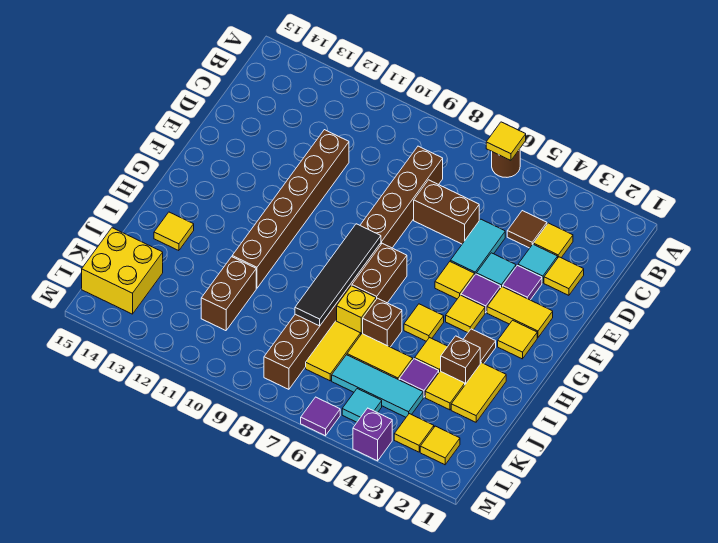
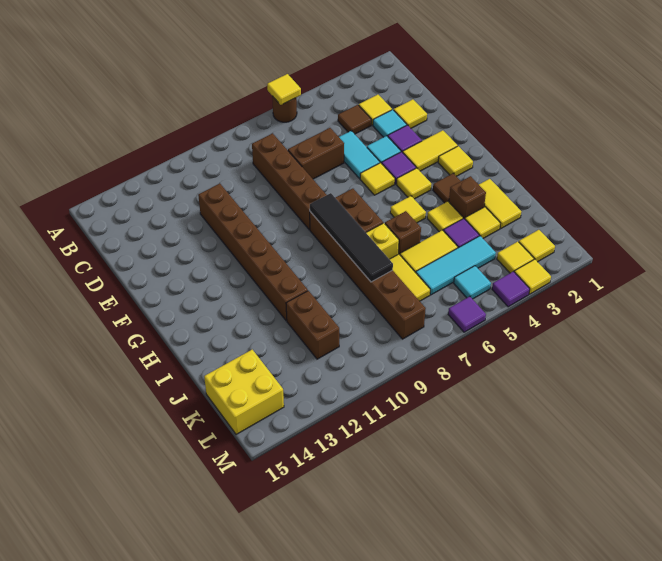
yellow tile I14 level 1 -> yellow tile M3 level 1
purple brick M4 level 1 -> purple tile M4 level 1

